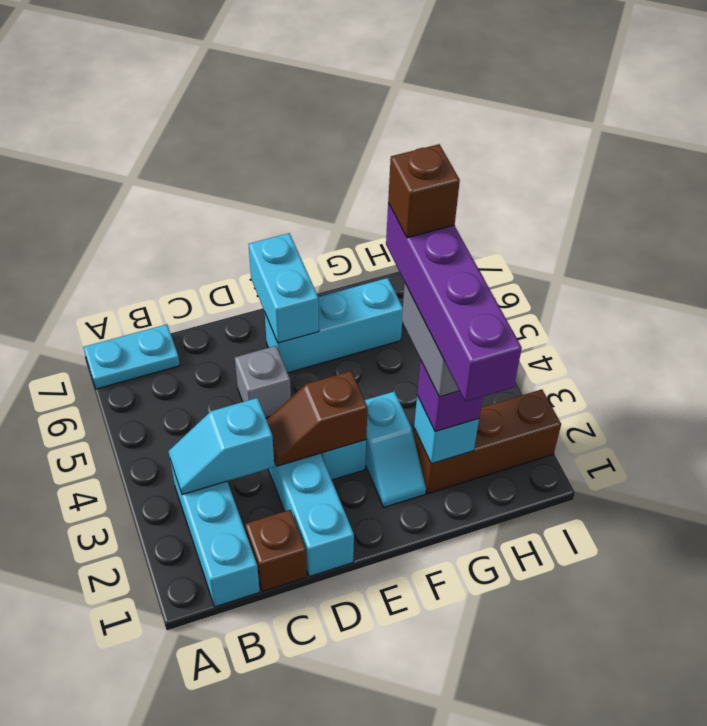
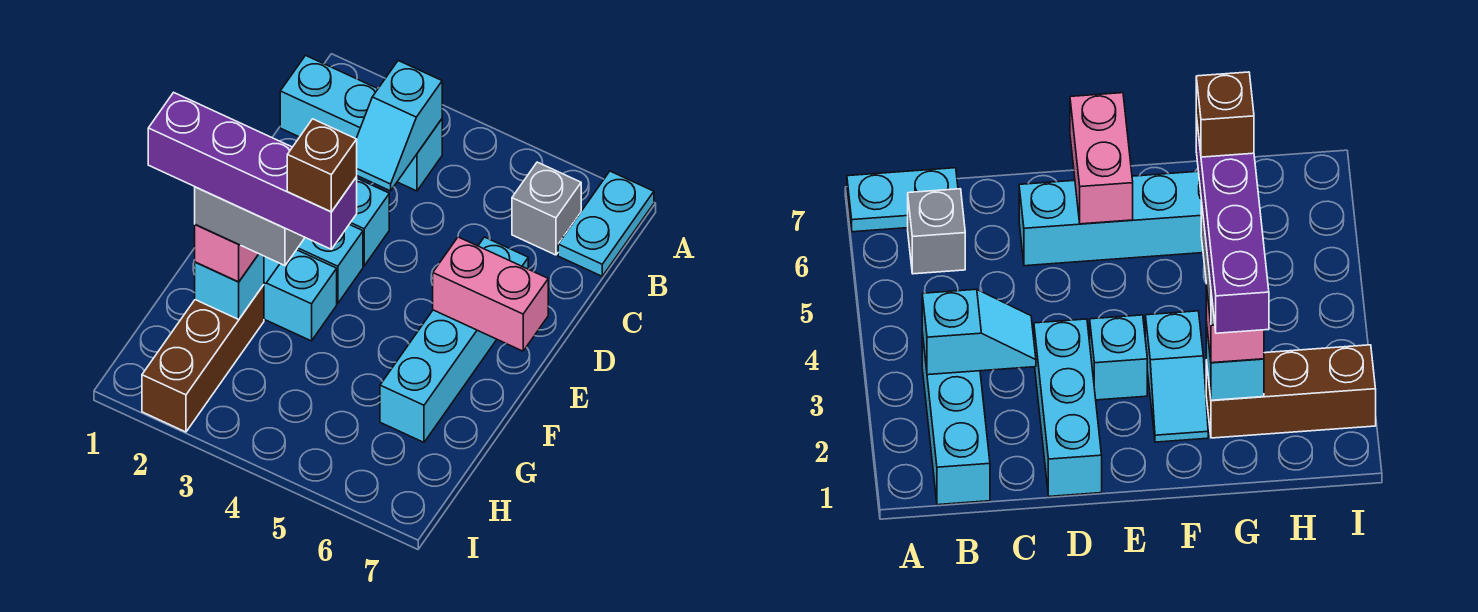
cyan slope B3:C3 level 2 top C -> cyan slope B3:C3 level 2 top B
brown brick C1 level 1 -> none
brown slope D3:E3 level 2 top E -> none
grey brick D5 level 1 -> grey brick B6 level 1
cyan brick E6:G6 level 1 -> cyan brick D6:G6 level 1
cyan brick E6:E7 level 2 -> pink brick E6:E7 level 2
purple brick G2 level 3 -> pink brick G2 level 3

